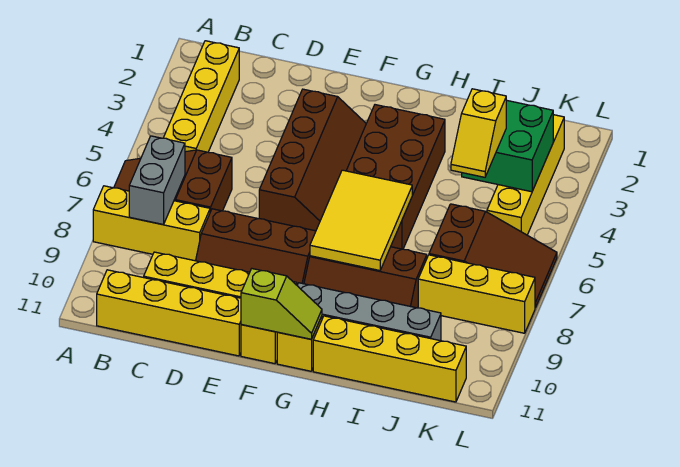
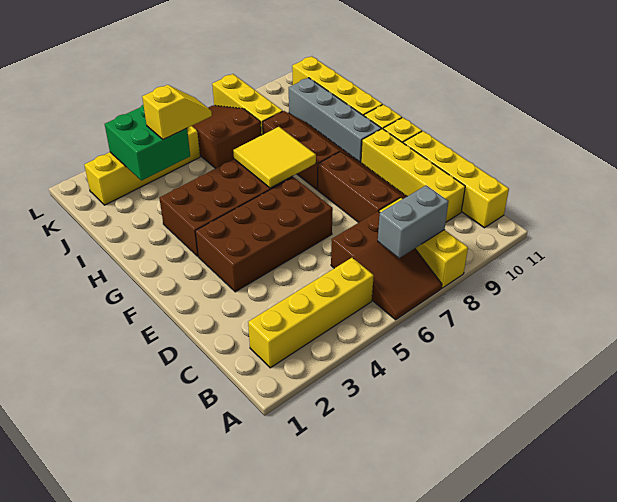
brown slope E3:F6 level 1 top E -> brown brick E3:F6 level 1
lime slope F11:G11 level 2 top F -> none
yellow tile G6:H8 level 2 -> yellow tile G6:H7 level 2

